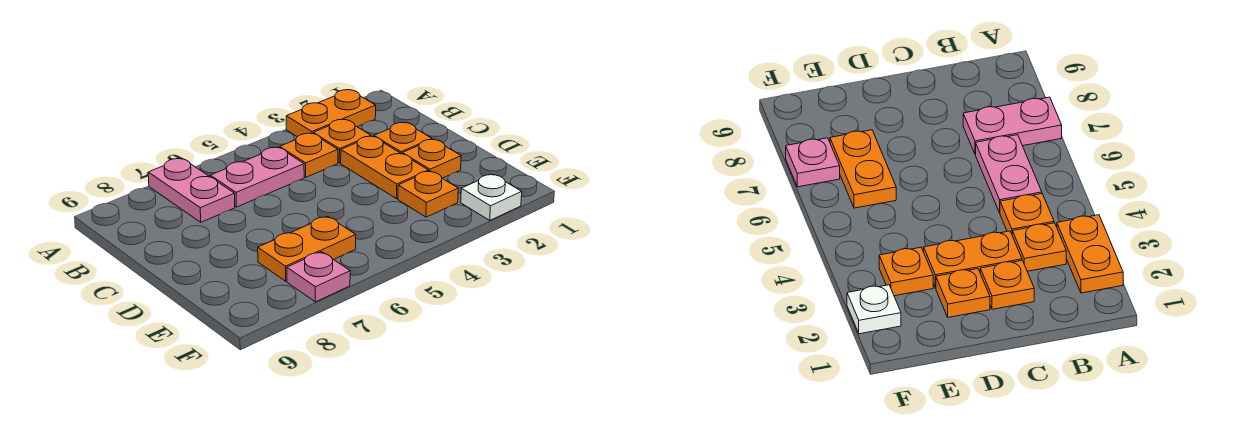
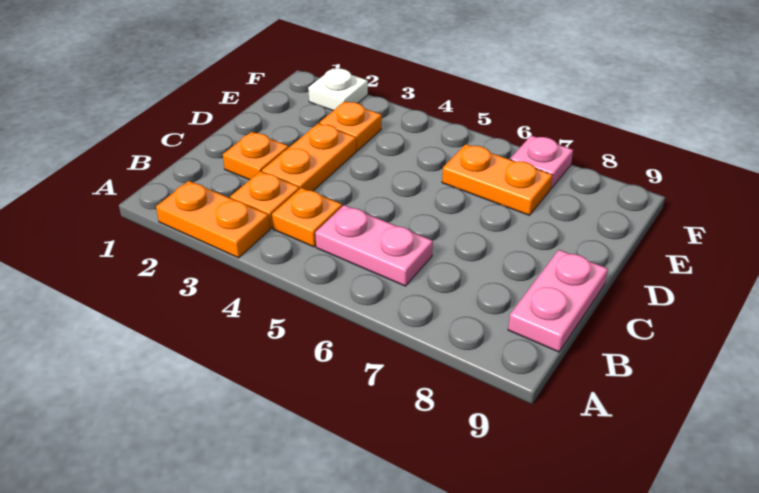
pink plate A7:B7 level 1 -> pink plate B9:C9 level 1
orange plate D2 level 1 -> none

